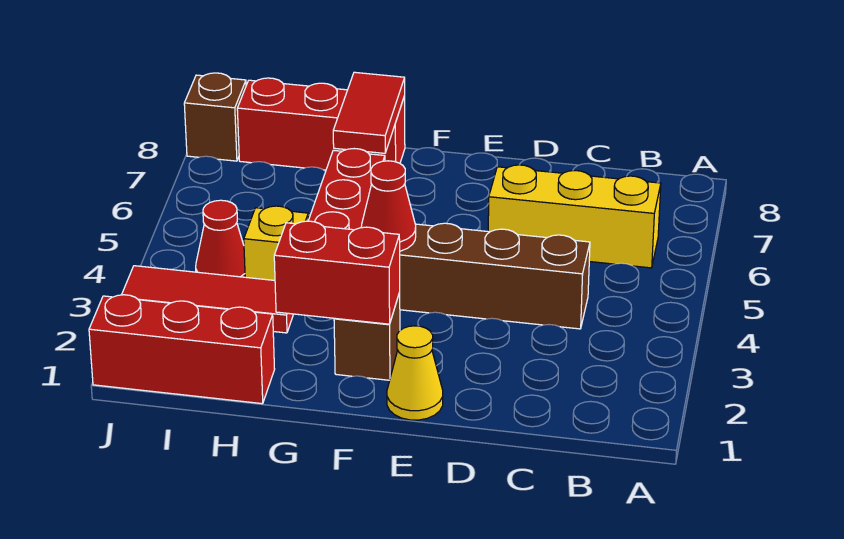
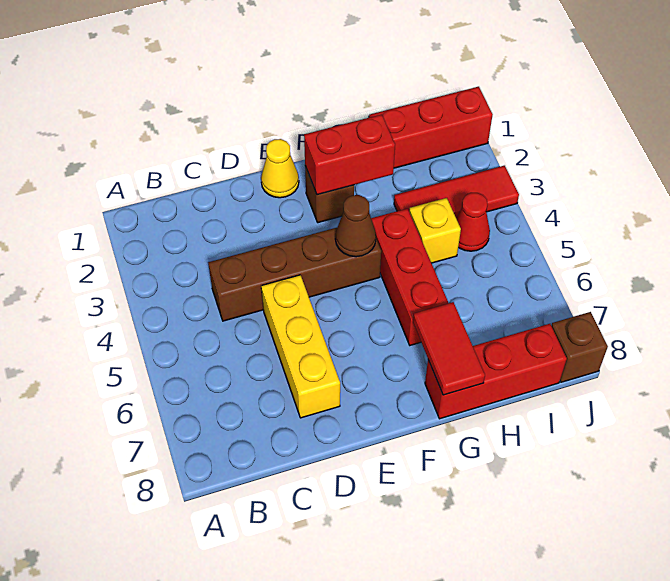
yellow brick B6:D6 level 1 -> yellow brick D5:D7 level 1
red cone F4 level 2 -> brown cone F4 level 2

